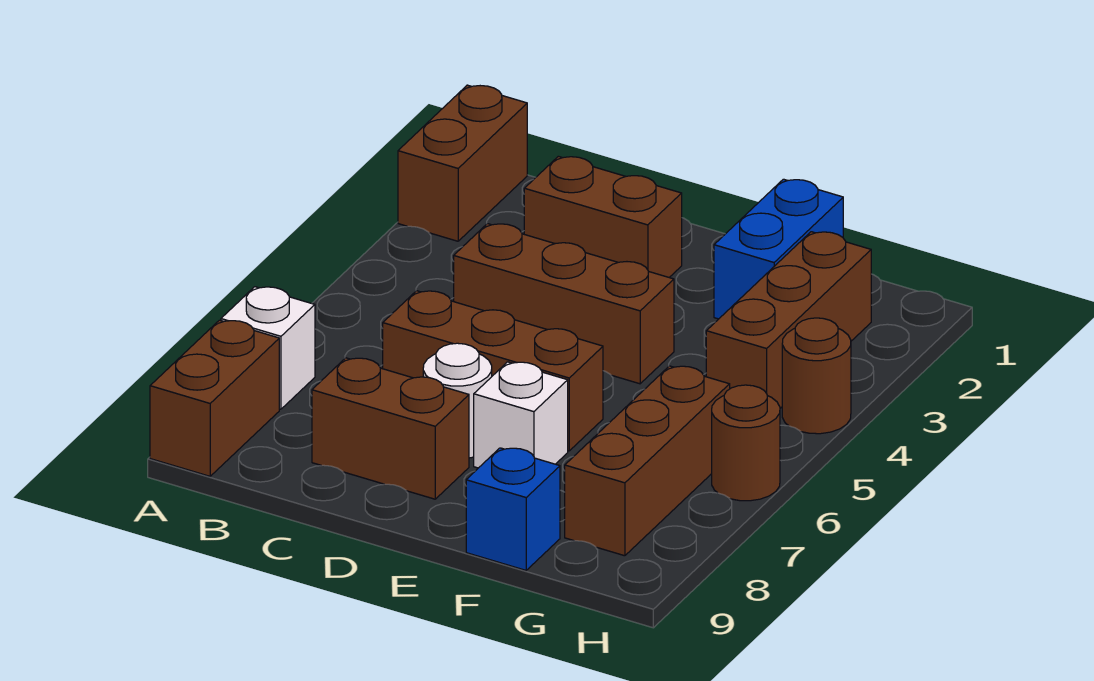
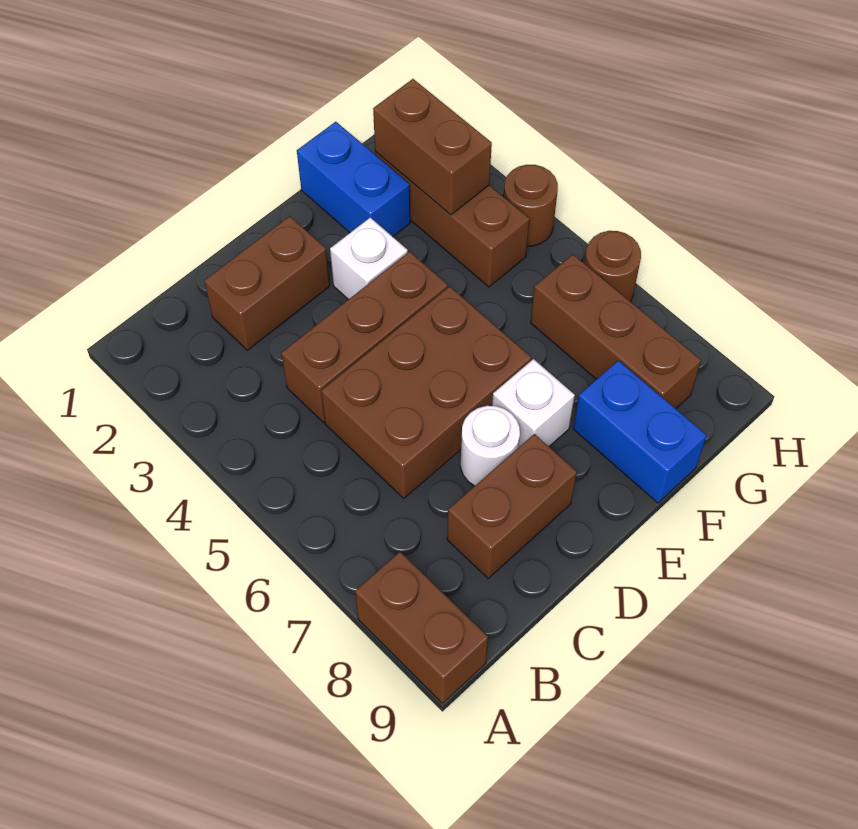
brown brick A1:A2 level 1 -> brown brick G2:G3 level 2
white brick A7 level 1 -> white brick E3 level 1
brown brick C6:E6 level 1 -> brown brick C5:E6 level 1
blue brick F9 level 1 -> blue brick F8:F9 level 1

